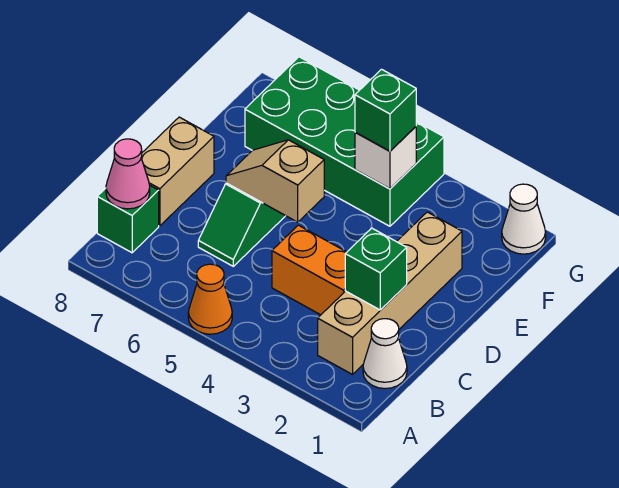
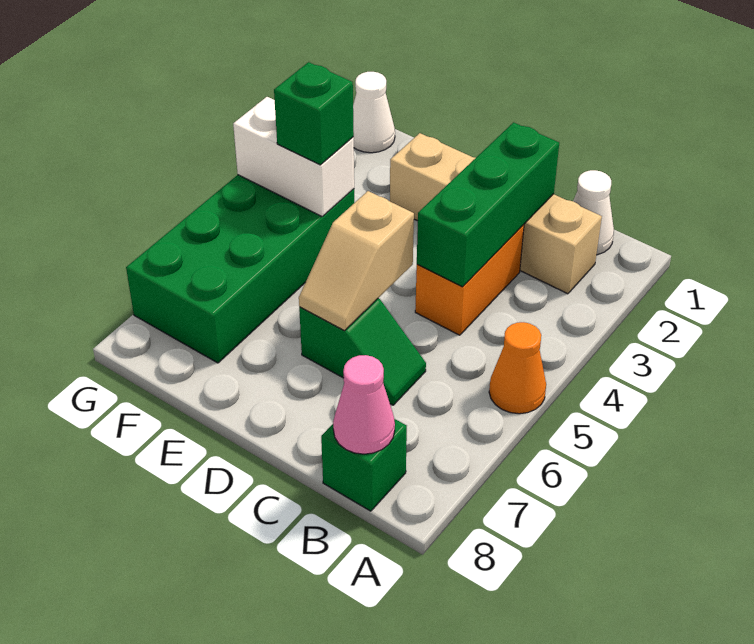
green brick C2 level 2 -> green brick C2:C4 level 2
tan brick C8:D8 level 1 -> none
white brick F4 level 2 -> white brick F4:G4 level 2

